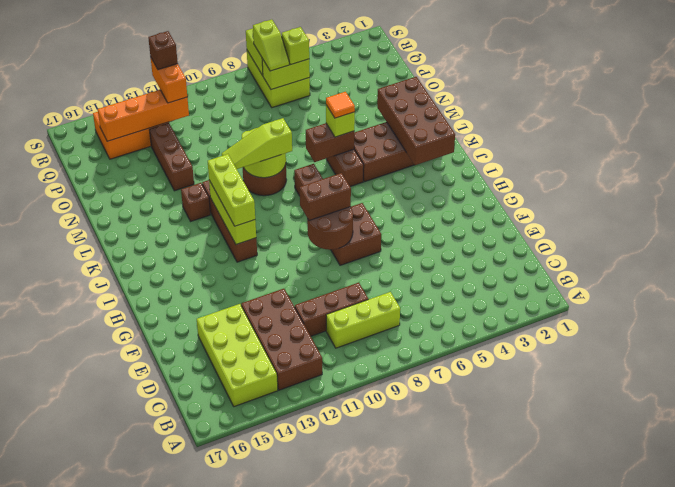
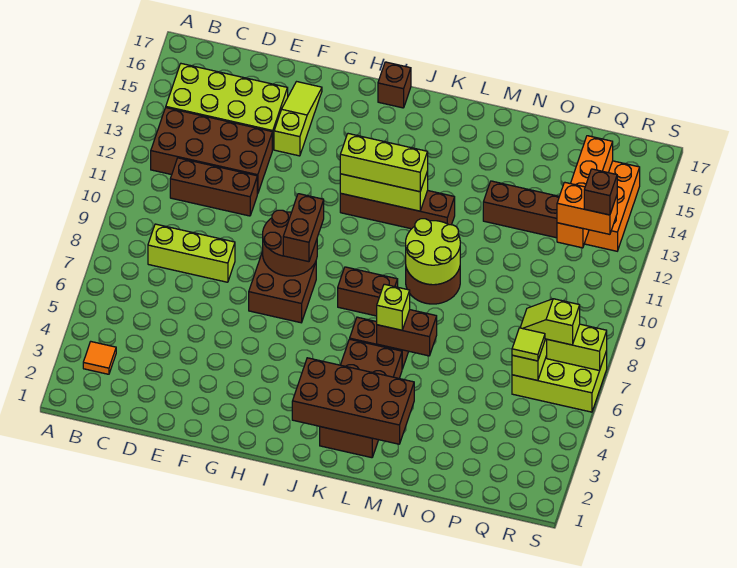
lime brick C8:C10 level 1 -> lime brick C8:E8 level 1
brown brick D9:D11 level 1 -> brown brick C11:E11 level 1
brown brick L6:L7 level 2 -> brown brick L6:M6 level 2
orange tile L6 level 4 -> orange tile B3 level 1
lime slope L9:L11 level 3 top 9 -> lime slope F14:F16 level 1 top 14
brown brick L13 level 1 -> brown brick I17 level 1
lime brick Q6 level 3 -> lime tile Q6 level 3

